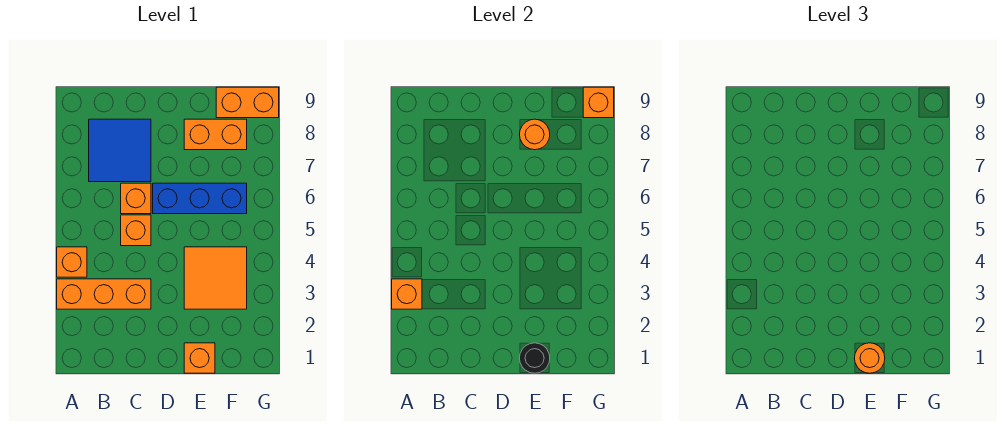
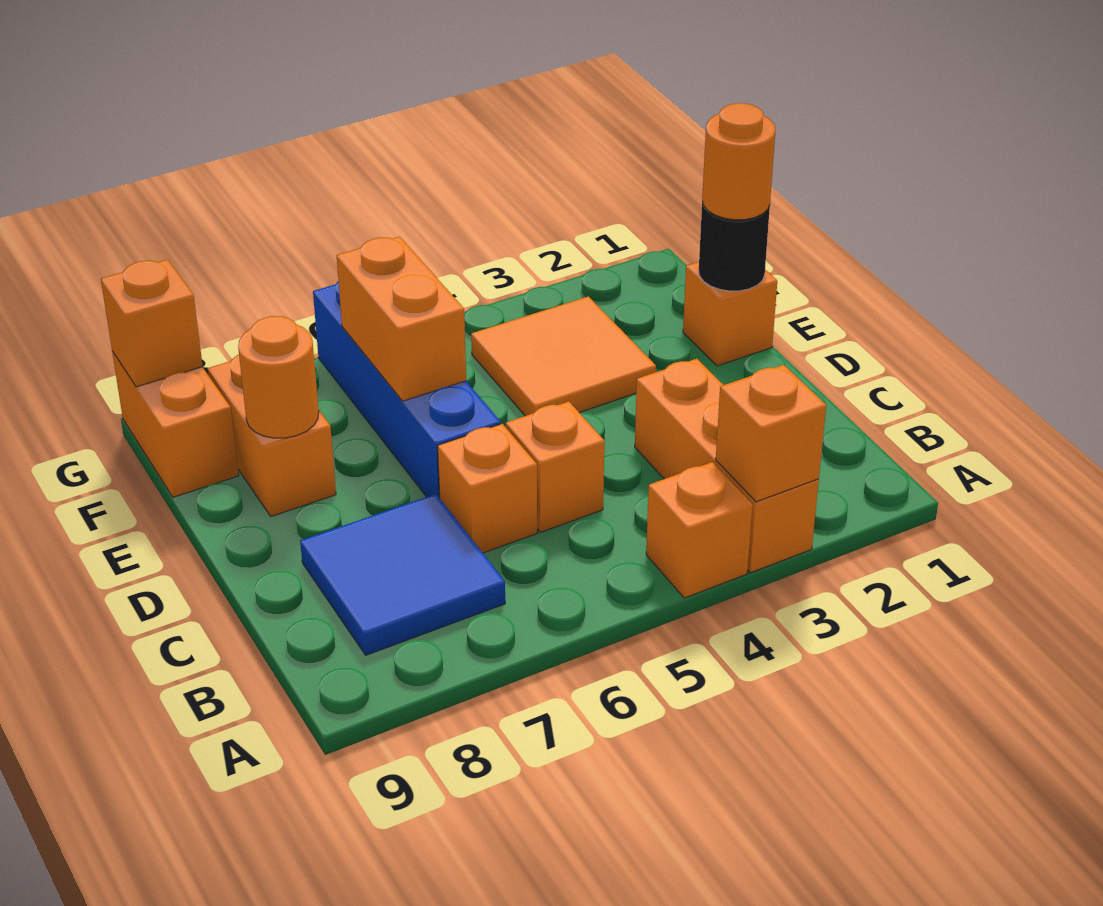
blue brick D6:F6 level 1 -> blue brick D6:G6 level 1
none -> orange brick E6:F6 level 2

